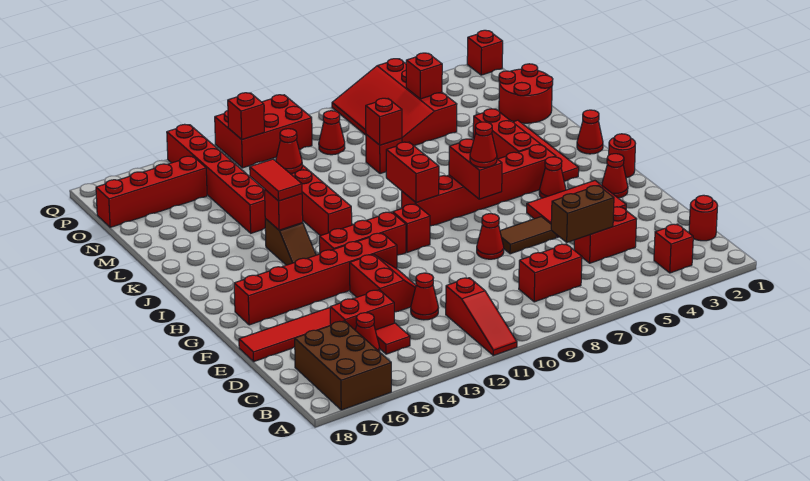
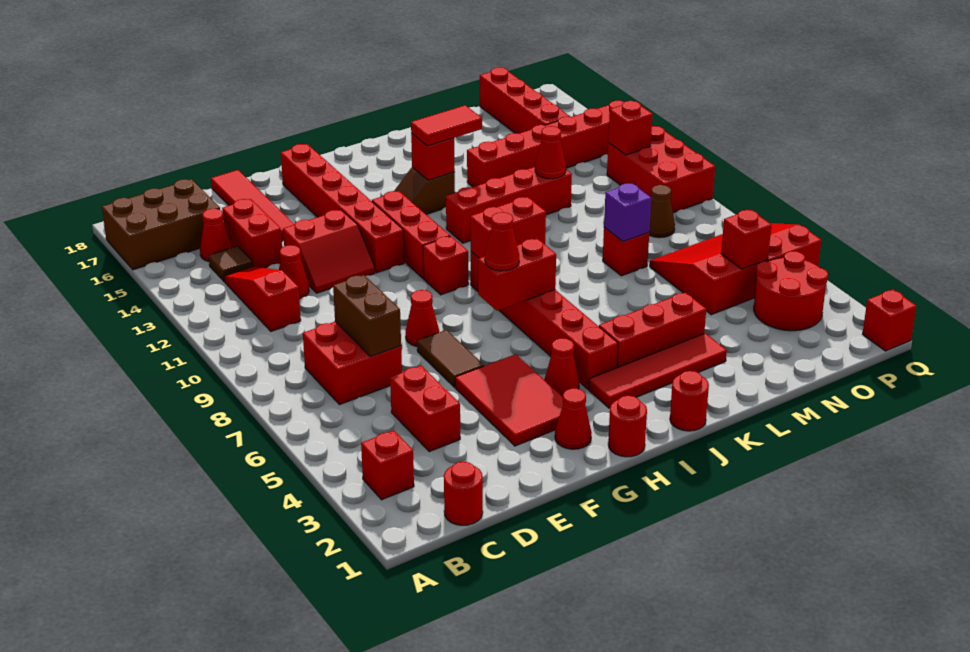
red slope A11:C11 level 1 top C -> red slope C11:C13 level 1 top 11
red brick C7:C8 level 1 -> red brick C7:D8 level 1
red tile C14 level 1 -> brown tile C14 level 1
brown brick D5:D6 level 2 -> brown brick D7:D8 level 2
red cone J1 level 1 -> red round brick J1 level 1
red round brick M1:N2 level 1 -> red round brick O3:P4 level 1
red brick M8 level 2 -> purple brick M8 level 2
red cone O9 level 1 -> brown cone O9 level 1

